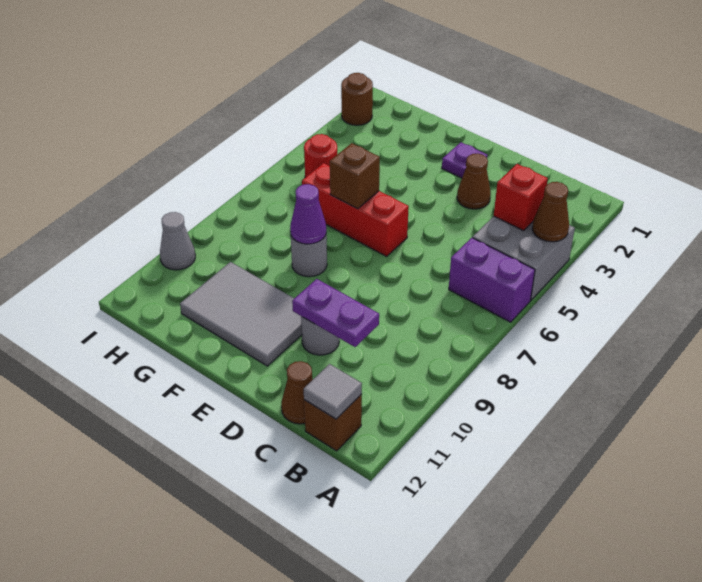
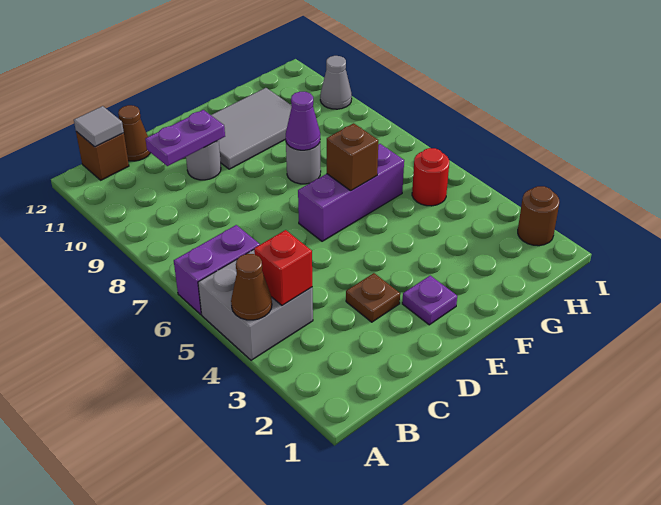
brown cone D3 level 1 -> brown plate D3 level 1
red brick E6:G6 level 1 -> purple brick E6:G6 level 1

